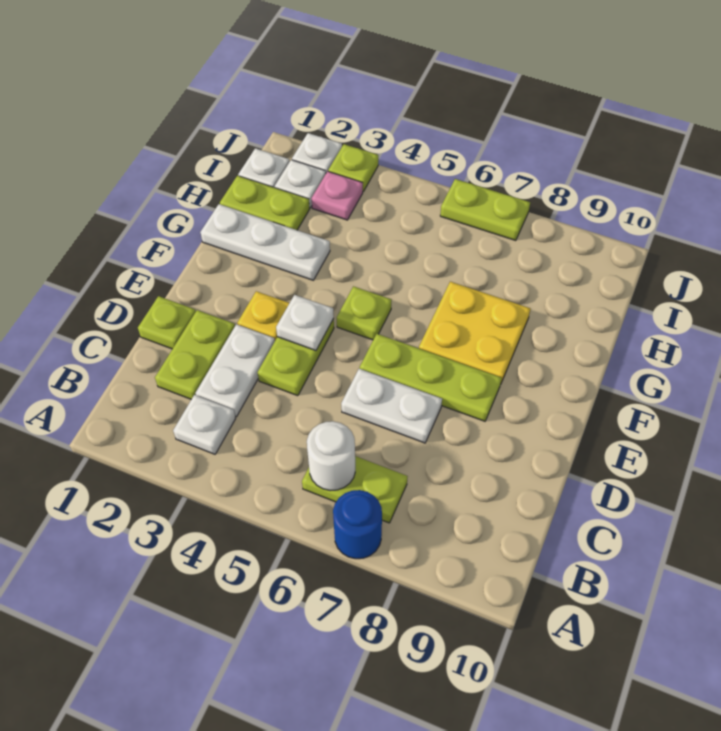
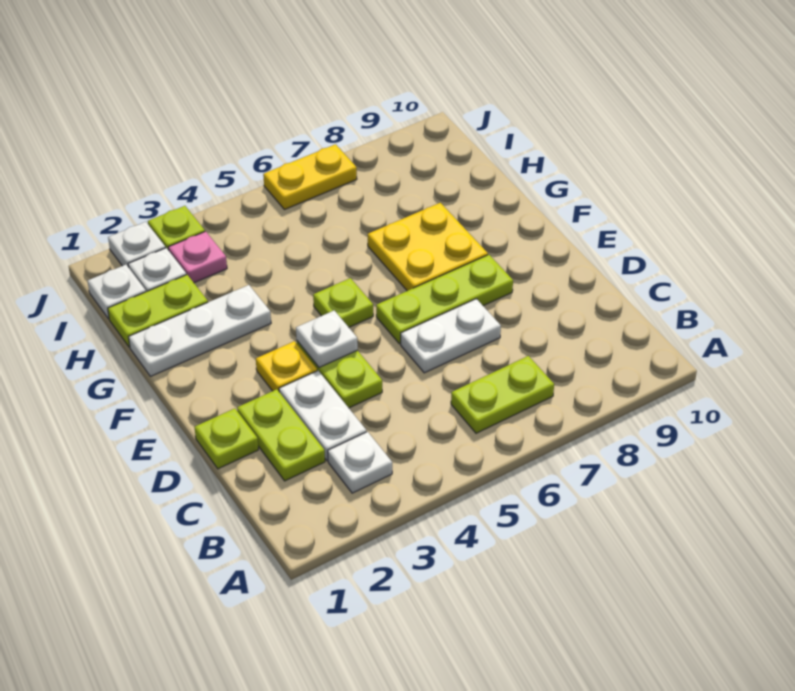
blue round brick A7 level 1 -> none
white round brick B6 level 2 -> none
lime plate J6:J7 level 1 -> yellow plate J6:J7 level 1

